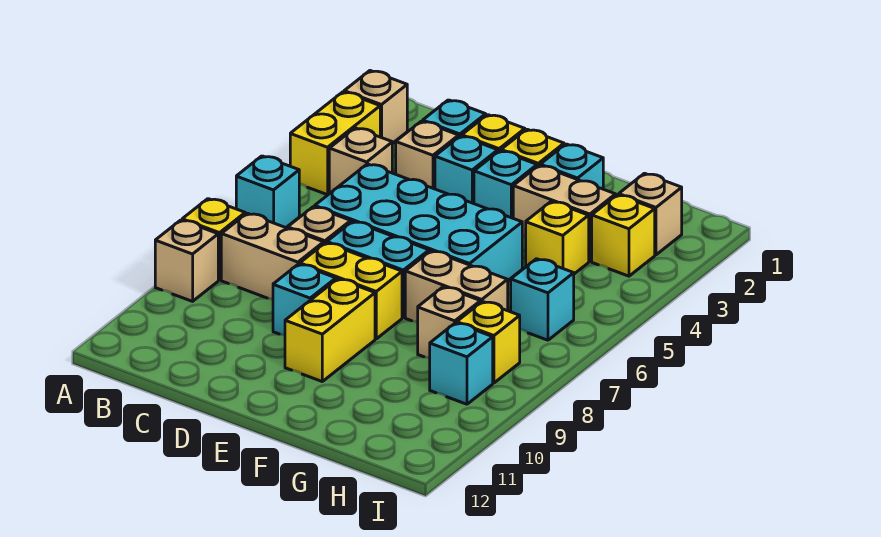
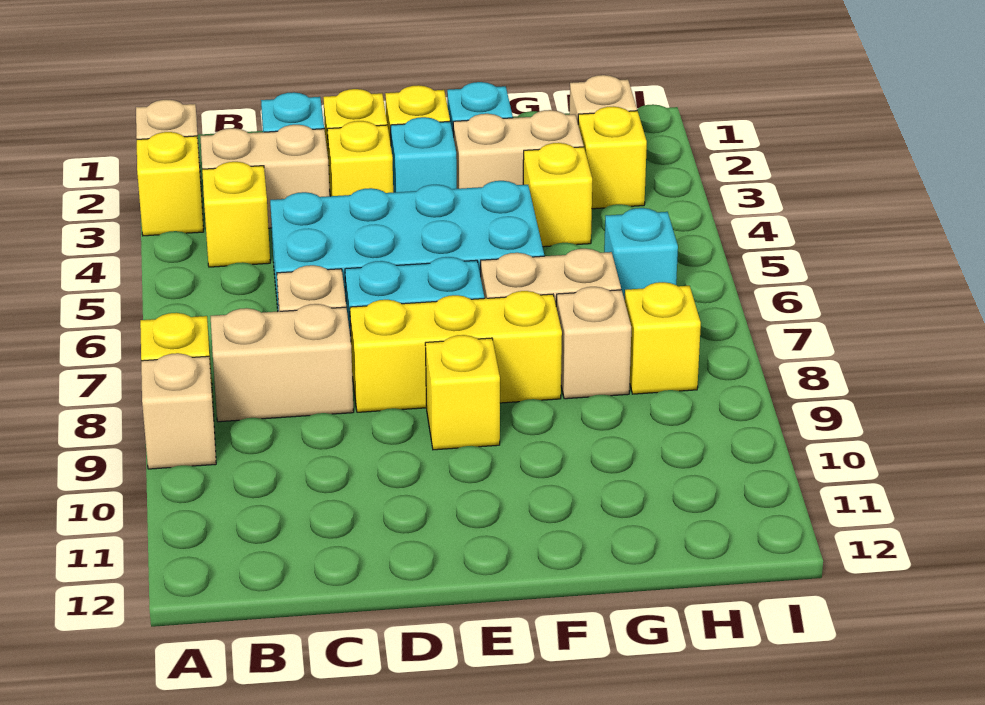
yellow brick A3:A4 level 1 -> yellow brick A3 level 1
cyan brick A6 level 1 -> none
tan brick B4 level 1 -> yellow brick B4 level 1
tan brick C3 level 1 -> tan brick B3:C3 level 1
cyan brick D3 level 1 -> yellow brick D3 level 1
yellow brick D8:E8 level 1 -> yellow brick D8:F8 level 1
cyan brick D9 level 1 -> none
yellow brick E9:E10 level 1 -> yellow brick E9 level 1
cyan brick H9 level 1 -> none

